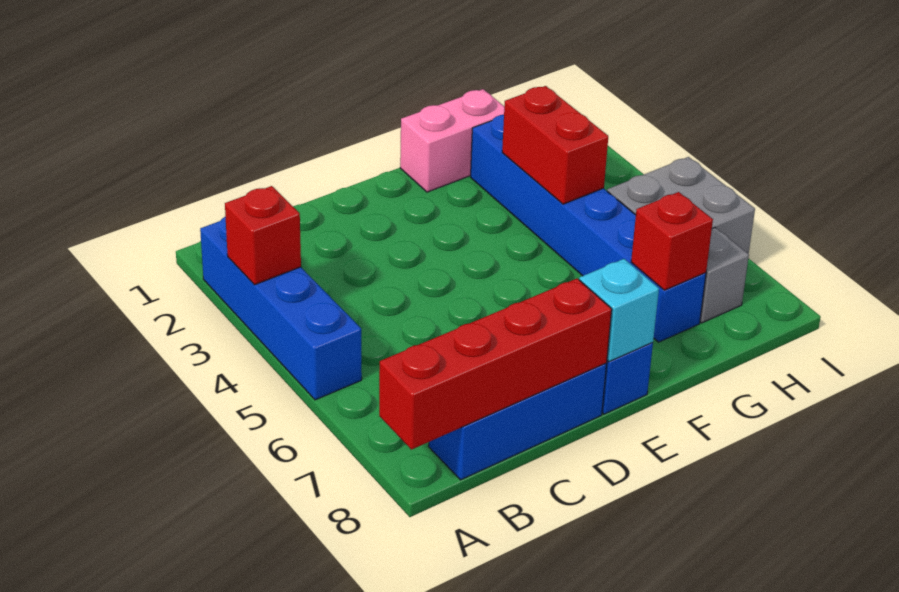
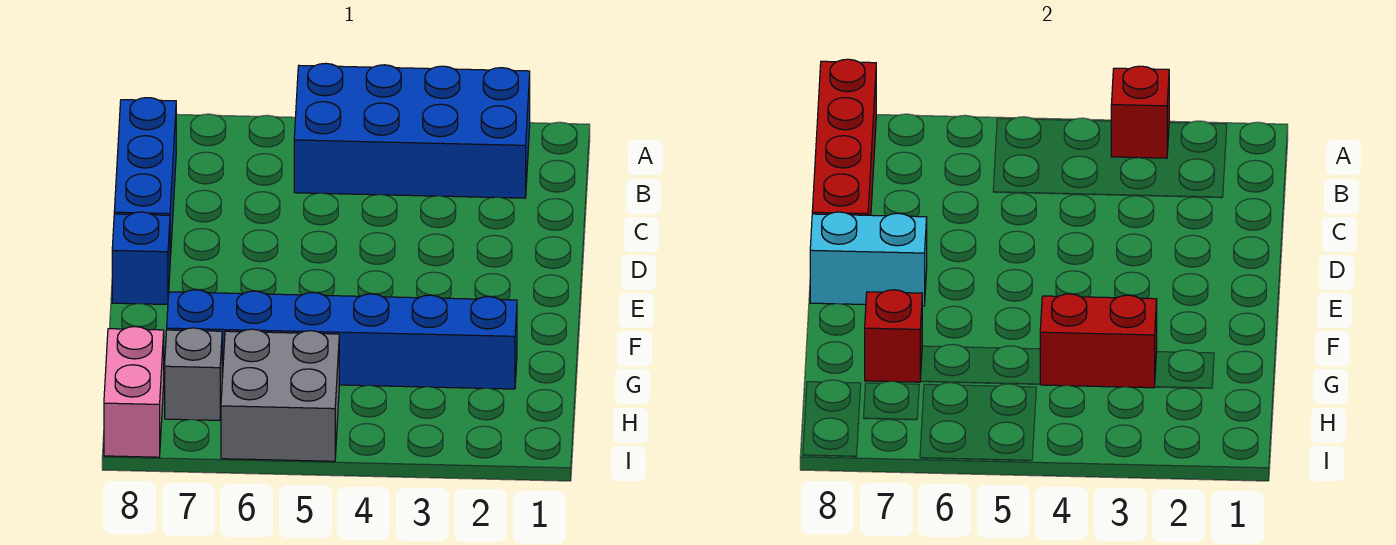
blue brick A2:A5 level 1 -> blue brick A2:B5 level 1
cyan brick E8 level 2 -> cyan brick E7:E8 level 2
pink brick F1:G1 level 1 -> pink brick H8:I8 level 1

